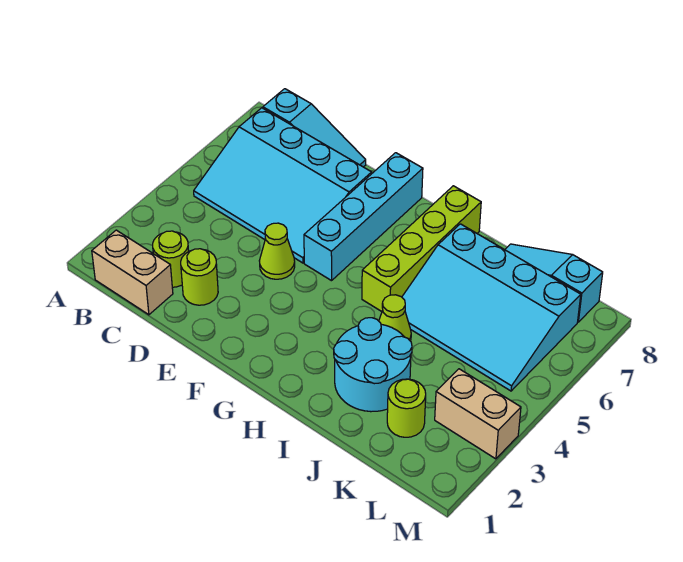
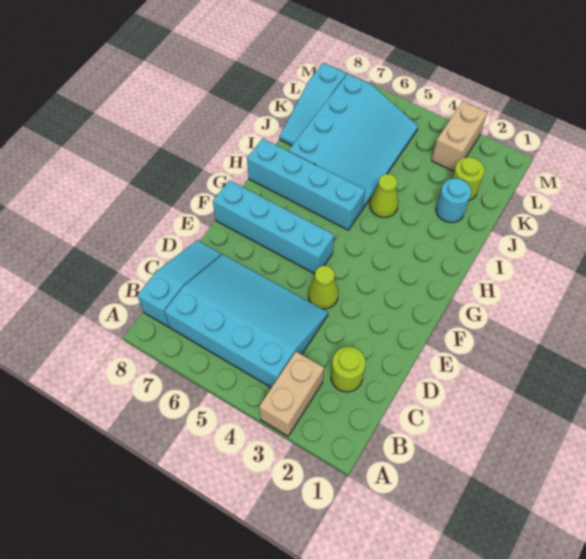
tan brick B1:C1 level 1 -> tan brick A3:B3 level 1
cyan slope B5:E7 level 1 top 7 -> cyan slope B4:D7 level 1 top B
lime round brick D2 level 1 -> none
lime brick H5:H8 level 1 -> cyan brick H5:H8 level 1
cyan round brick I2:J3 level 1 -> cyan round brick J2 level 1

